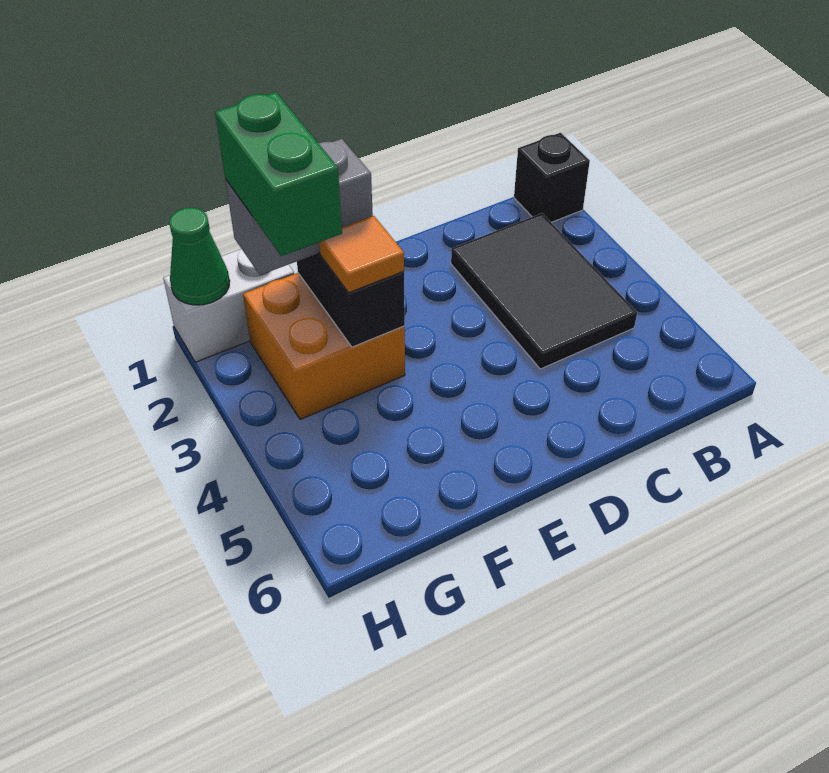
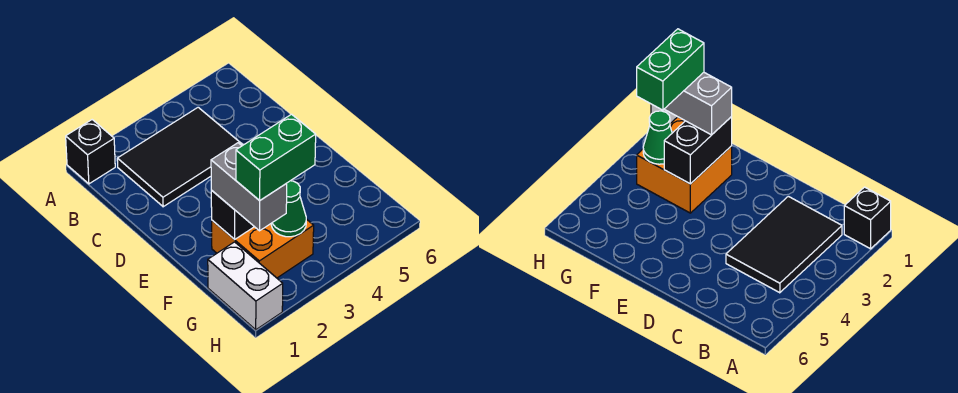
orange tile F3 level 3 -> none
green cone H1 level 2 -> green cone G3 level 2

